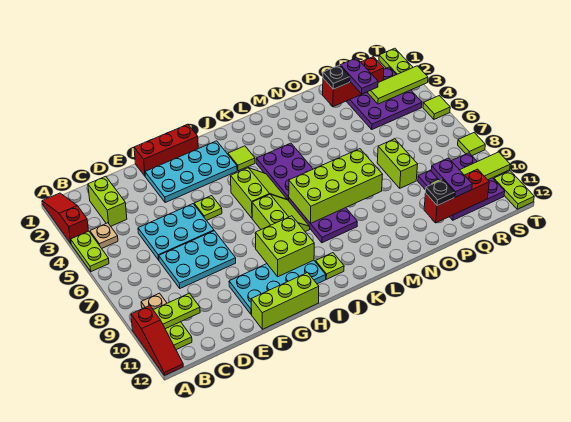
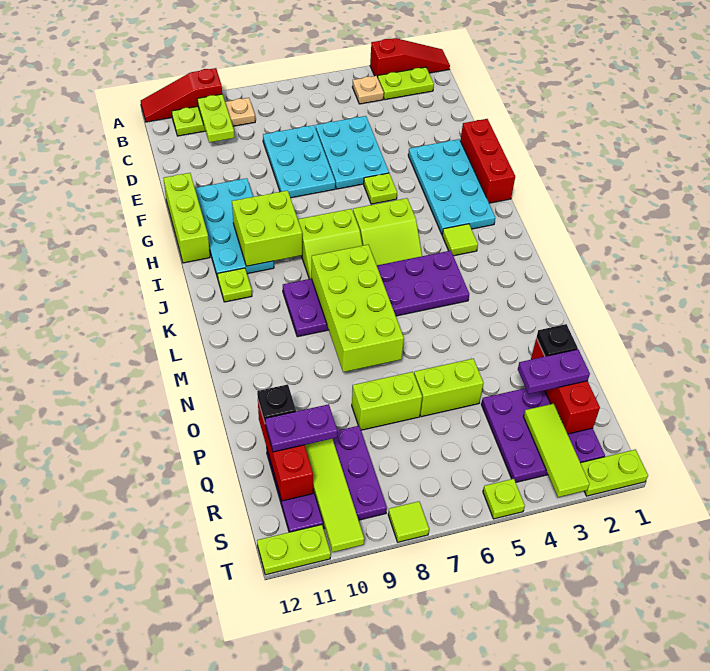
lime plate A4:A5 level 1 -> lime plate B2:B3 level 1
lime brick C2:C3 level 1 -> lime brick P5:P6 level 1
lime tile T5 level 1 -> lime plate T5 level 1

